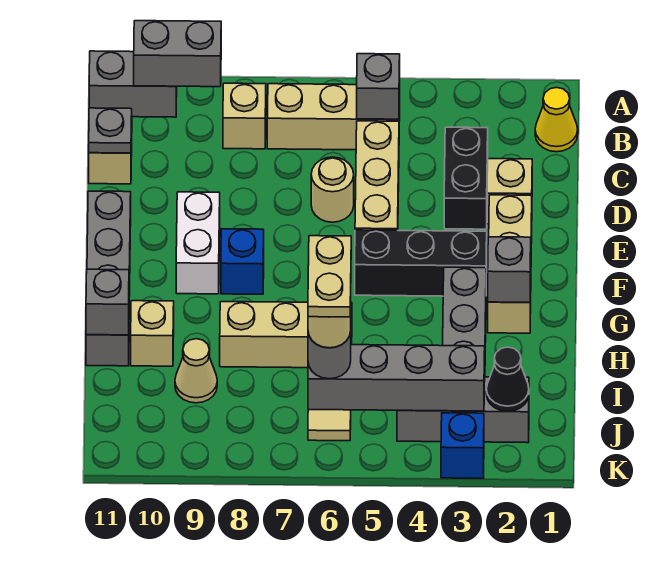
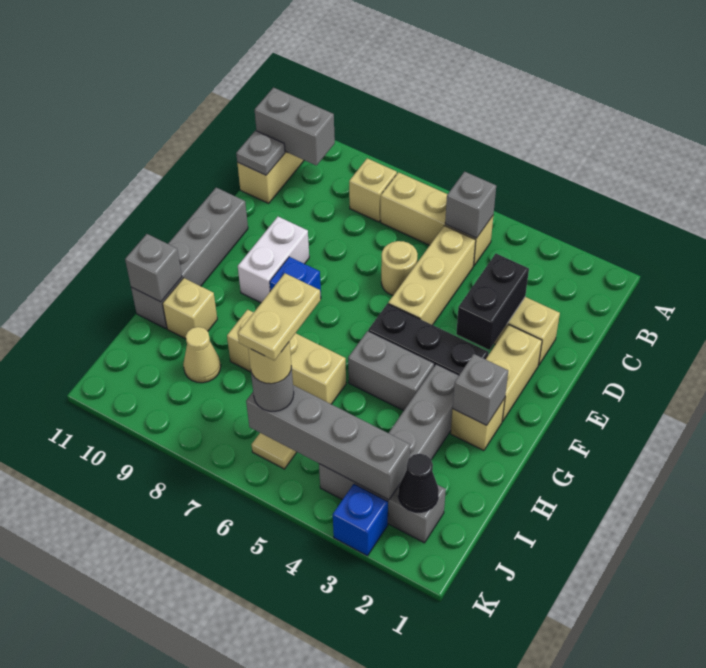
yellow cone B1 level 1 -> none
grey brick B9:B10 level 3 -> grey brick G4:G5 level 1

